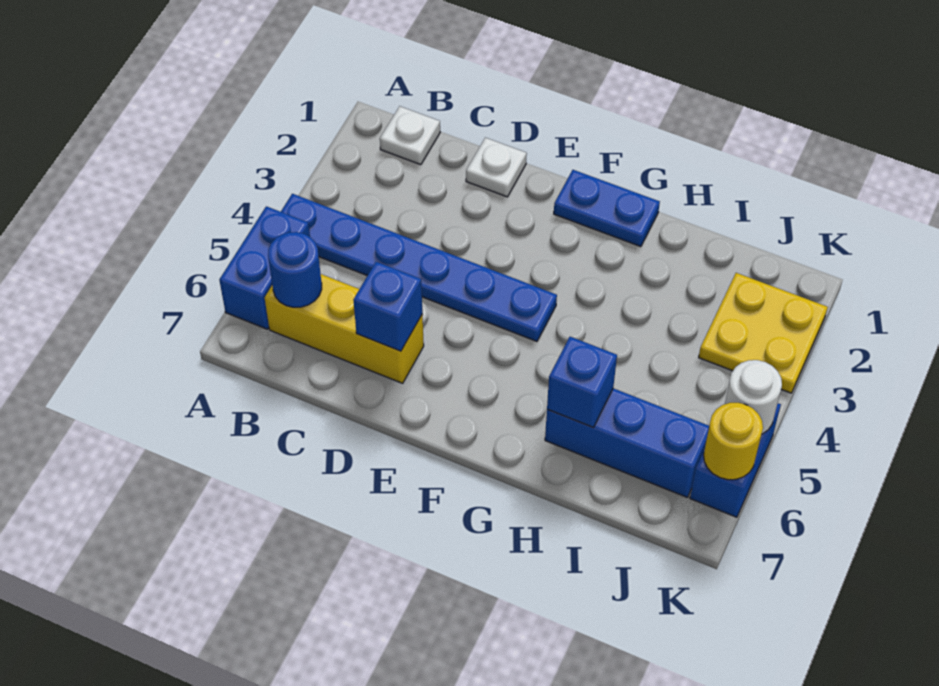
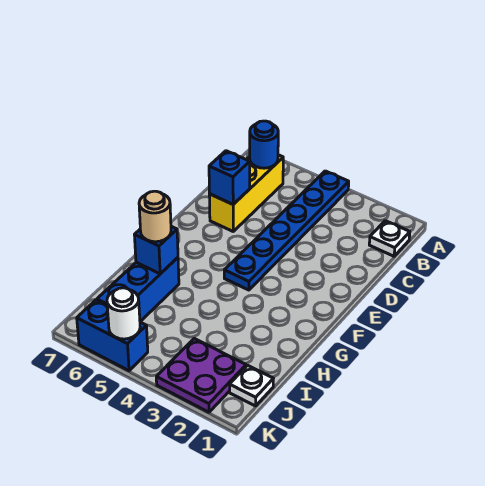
blue brick A5:A6 level 1 -> none
white plate D1 level 1 -> white plate J1 level 1
blue plate F1:G1 level 1 -> none
none -> tan round brick H6 level 3
yellow plate J2:K3 level 1 -> purple plate J2:K3 level 1
yellow round brick K6 level 2 -> none

